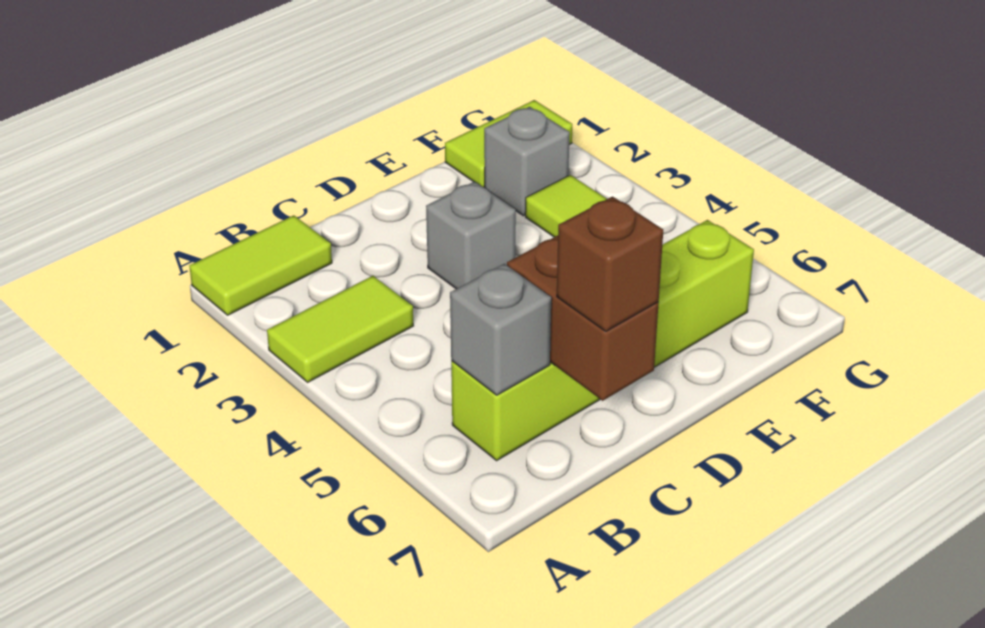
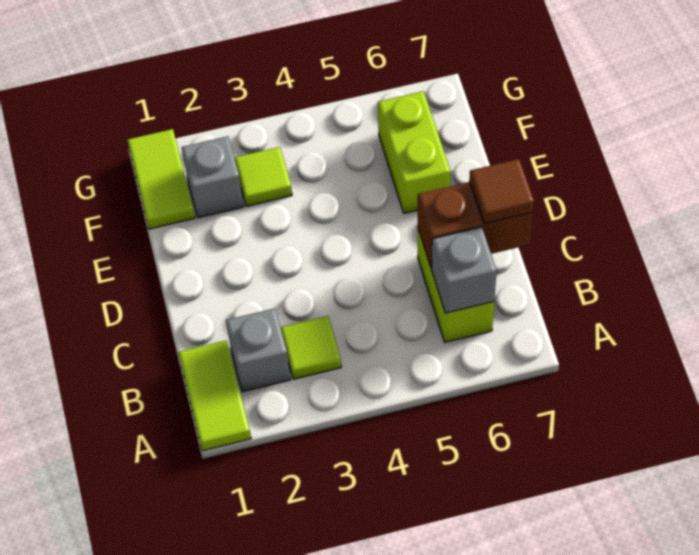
lime tile A3:B3 level 1 -> lime tile B3 level 1
brown brick C7 level 3 -> brown tile C7 level 3
grey brick D3 level 1 -> grey brick B2 level 1

